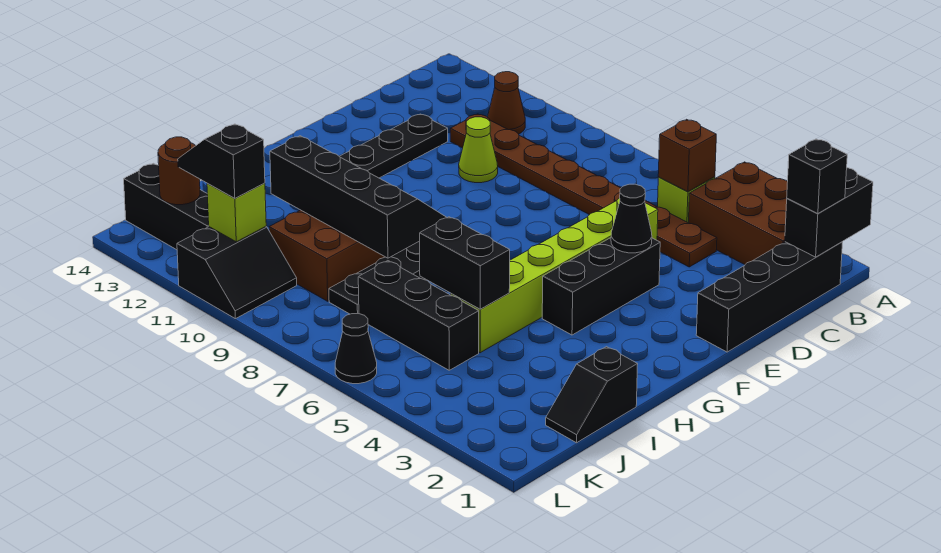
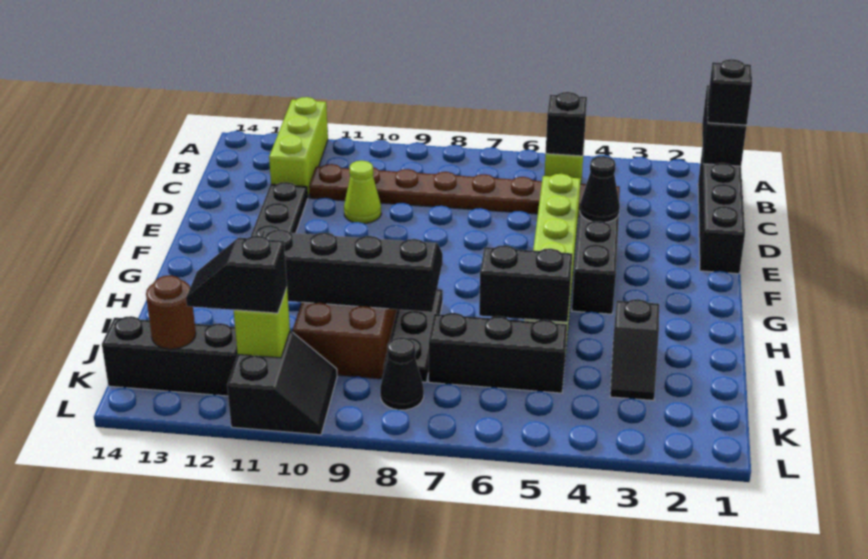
brown brick A2:B4 level 1 -> none
none -> lime brick A12:C12 level 1
brown brick B5 level 2 -> black brick B5 level 2
brown cone B11 level 1 -> none
black slope I1:J1 level 1 top I -> black slope I3:J3 level 1 top I
black cone L6 level 1 -> black cone K8 level 1

